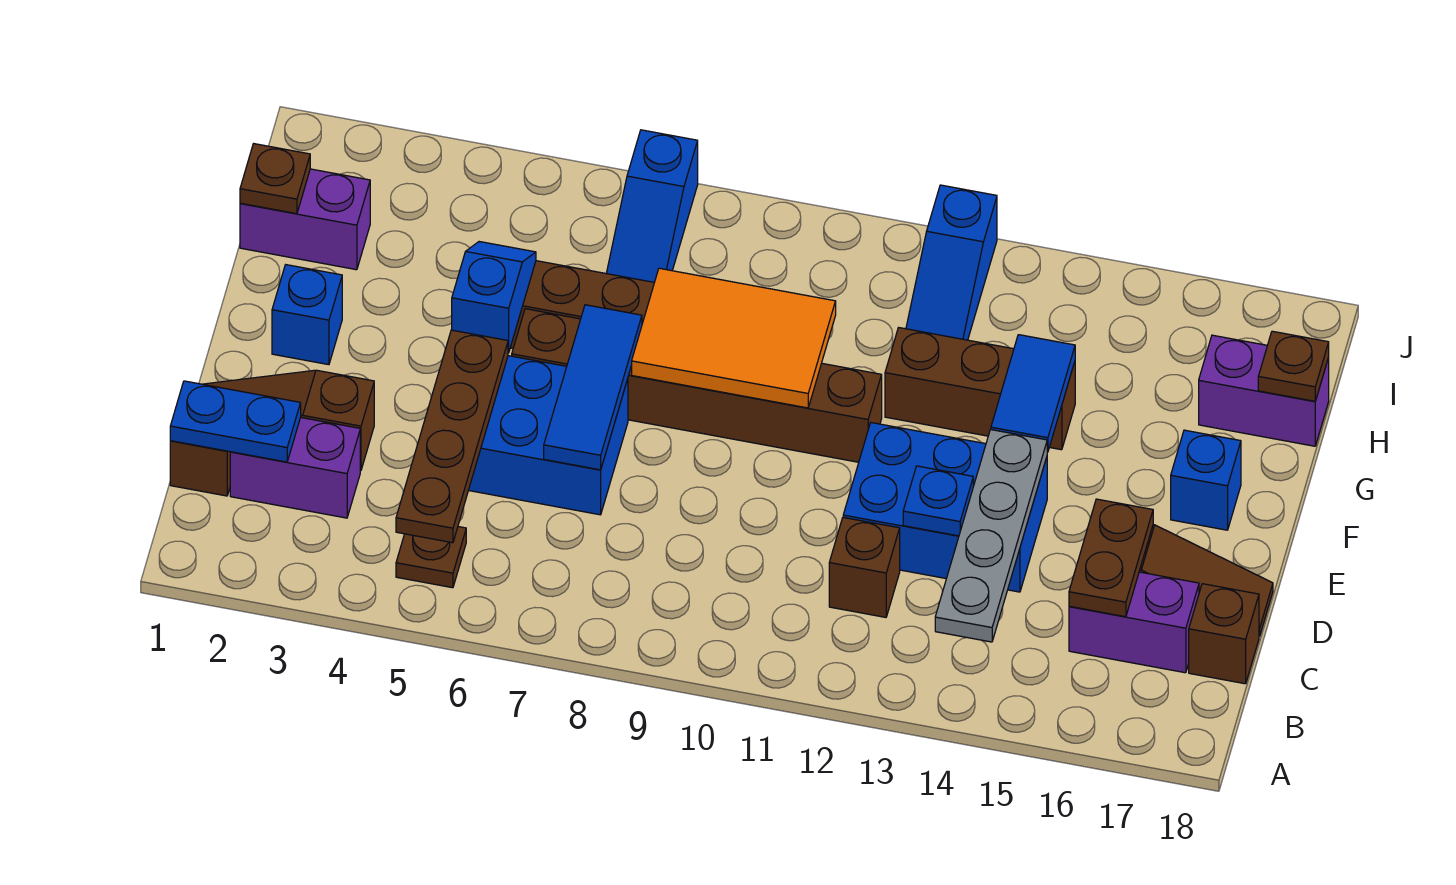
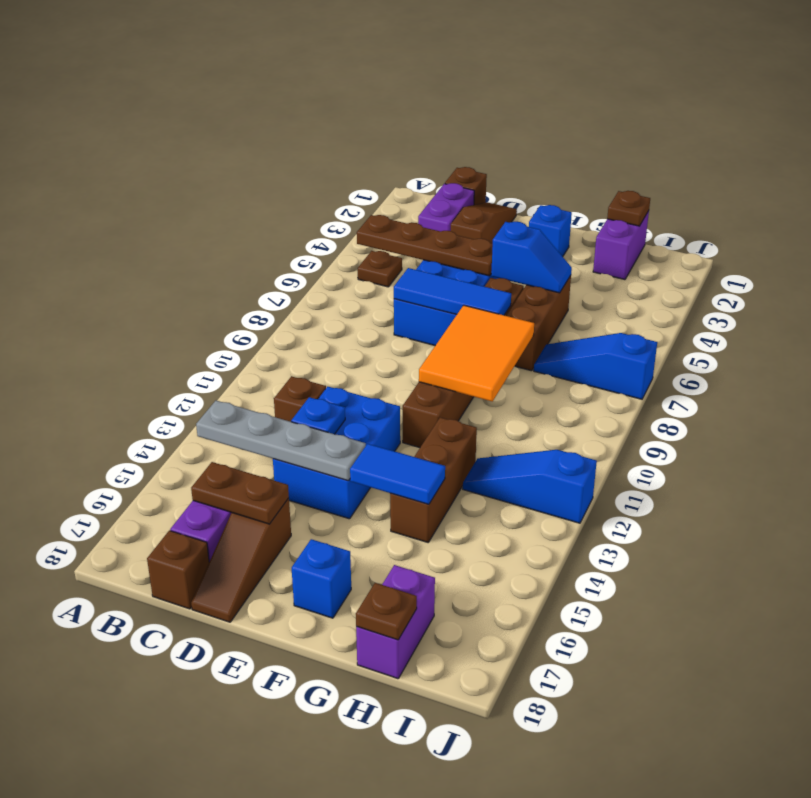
blue plate C1:C2 level 2 -> none

